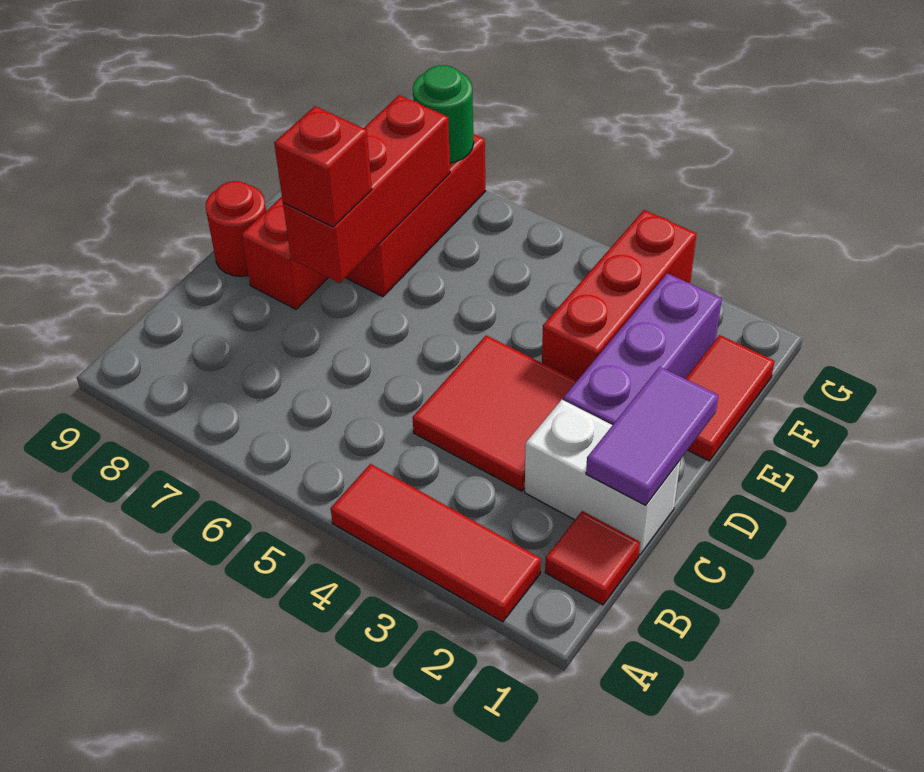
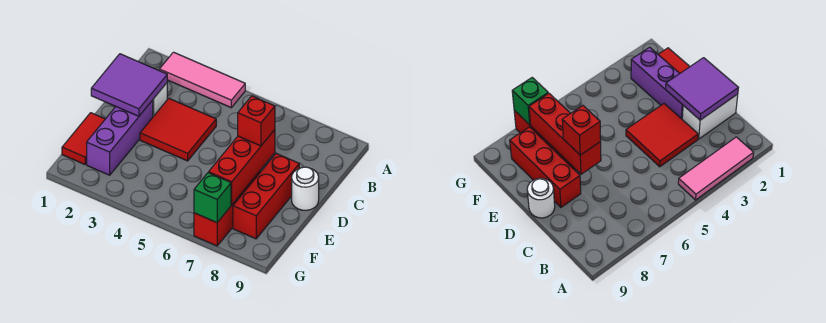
red tile A2:A4 level 1 -> pink tile A2:A4 level 1
red tile B1 level 1 -> none
purple tile C1:D1 level 2 -> purple tile C1:D2 level 2
red round brick D9 level 1 -> white round brick D9 level 1
red brick E3:G3 level 1 -> none
green round brick G7 level 2 -> green brick G7 level 2

